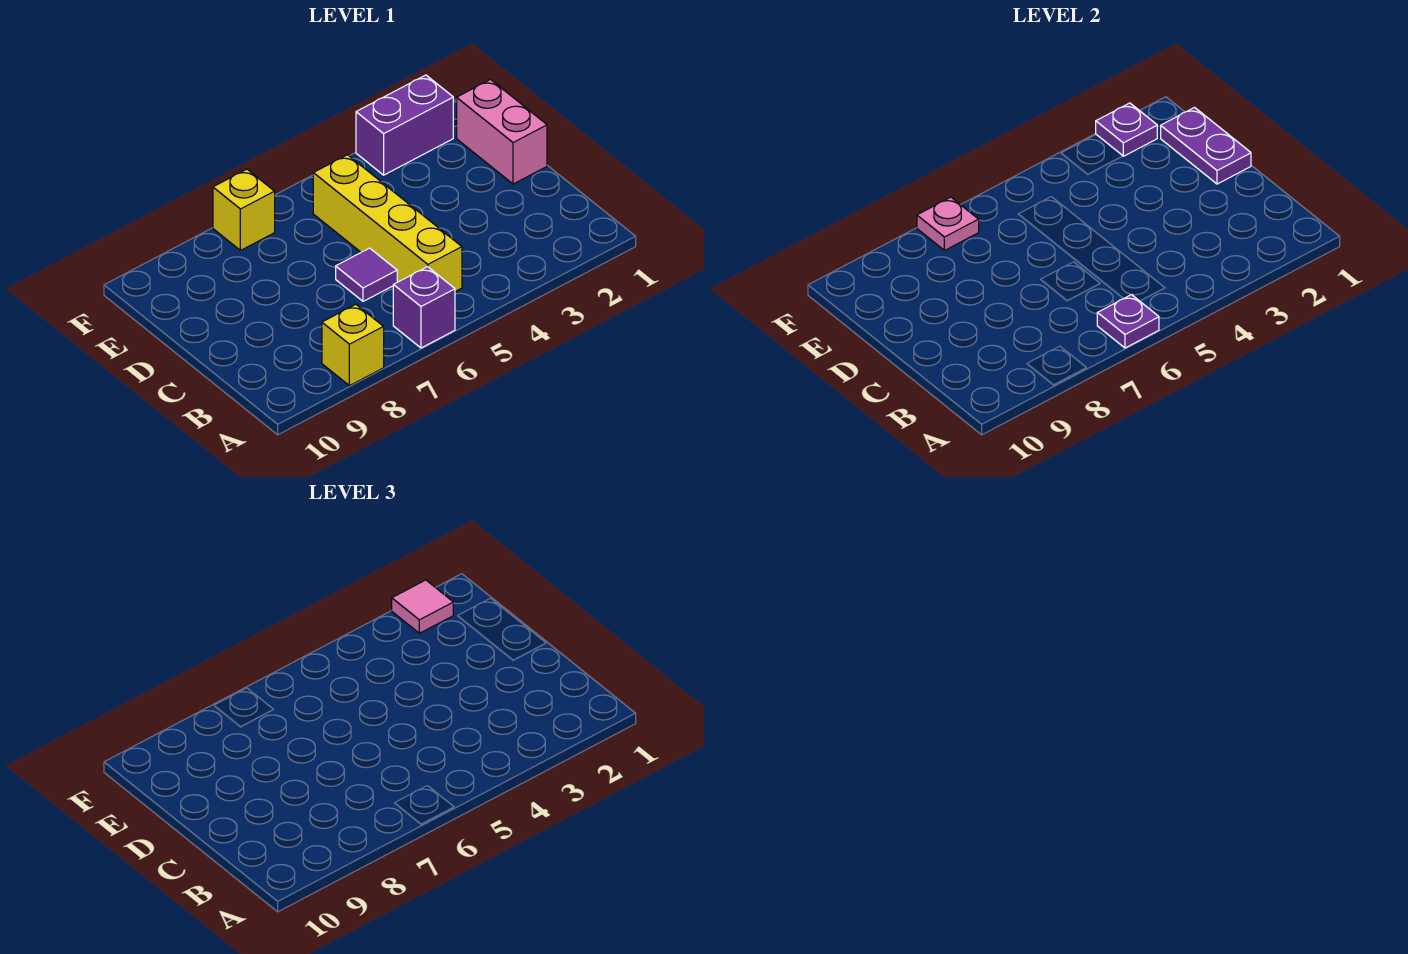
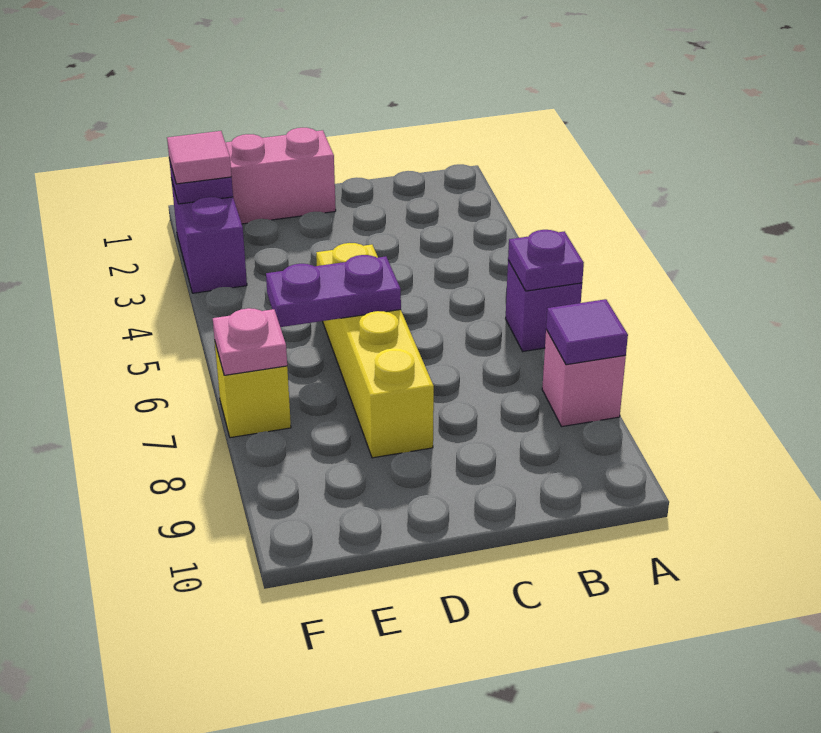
yellow brick A8 level 1 -> pink brick A8 level 1
yellow brick B5:E5 level 1 -> yellow brick D5:D8 level 1
purple tile C6 level 1 -> purple tile A8 level 2
purple plate D1:E1 level 2 -> purple plate D6:E6 level 2

